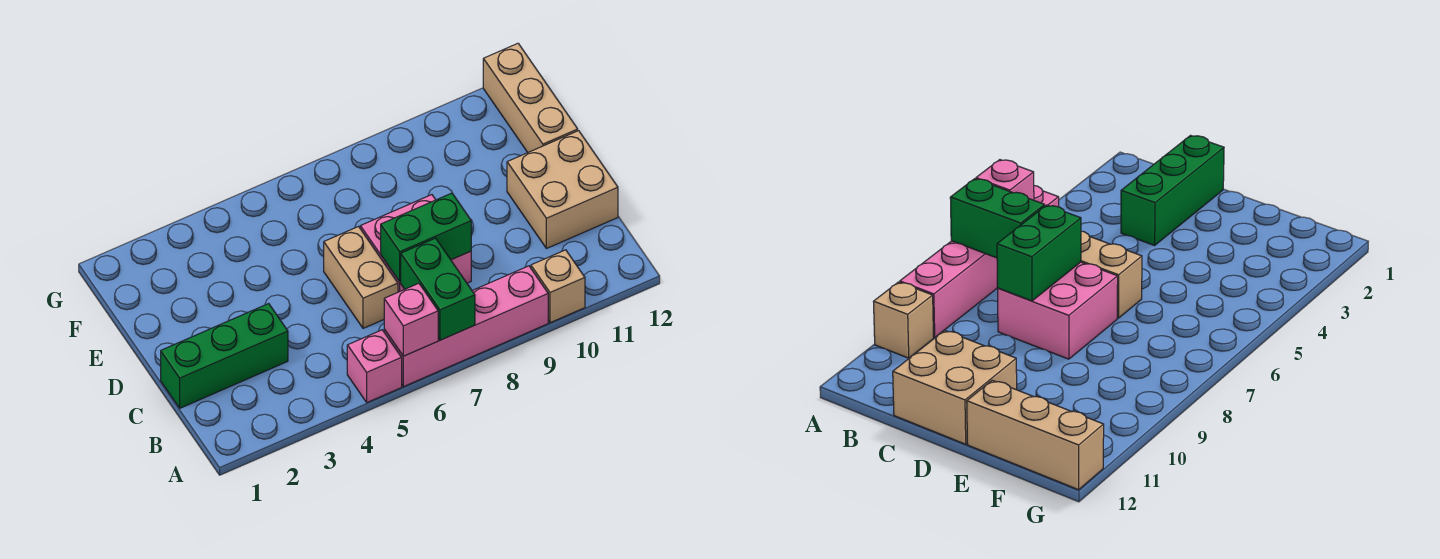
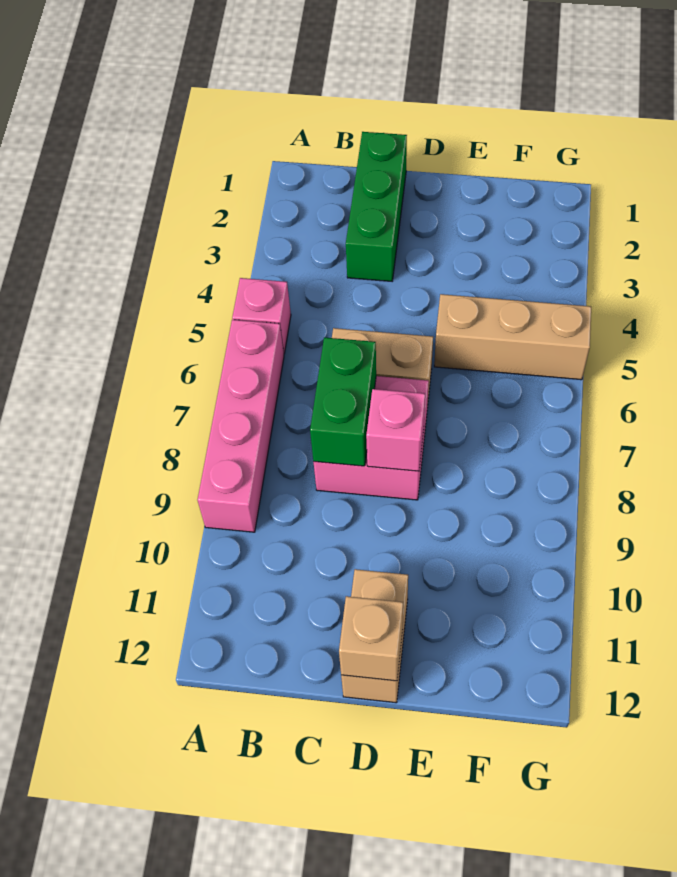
pink brick A6 level 2 -> pink brick D8 level 2
green brick A7:B7 level 2 -> none
tan brick A10 level 1 -> tan brick D12 level 2
tan brick C11:D12 level 1 -> tan brick D11:D12 level 1
tan brick E12:G12 level 1 -> tan brick E5:G5 level 1

